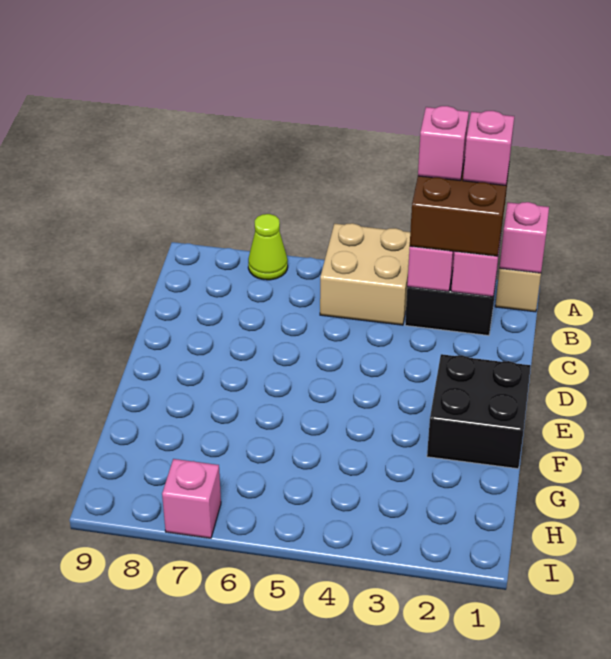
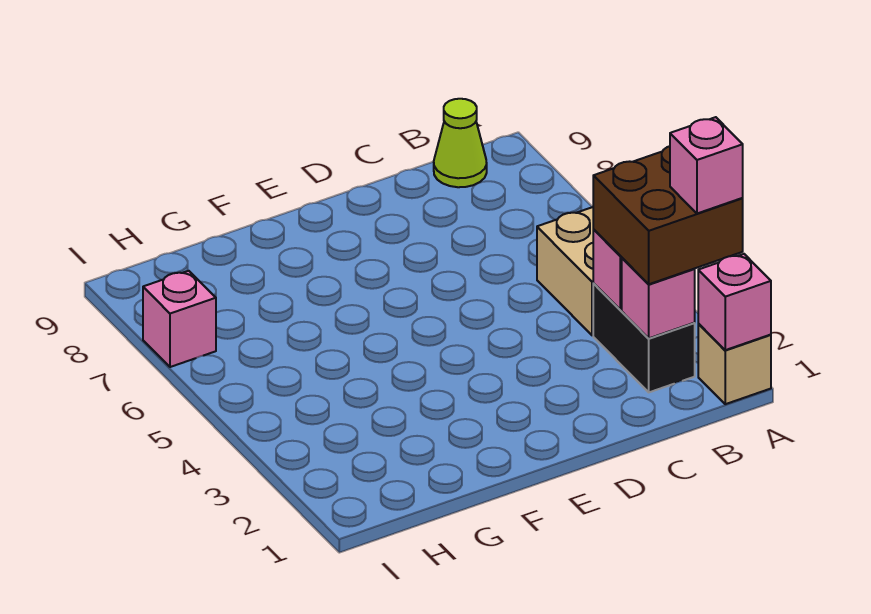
pink brick A3 level 4 -> none
lime cone A7 level 1 -> lime cone B9 level 1
black brick E1:F2 level 1 -> none

